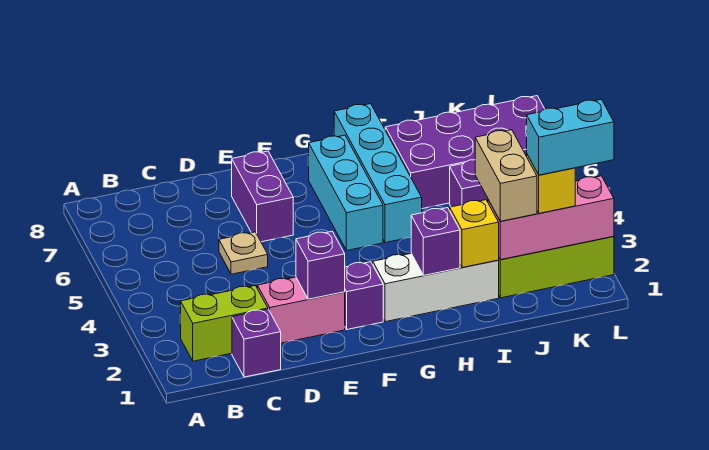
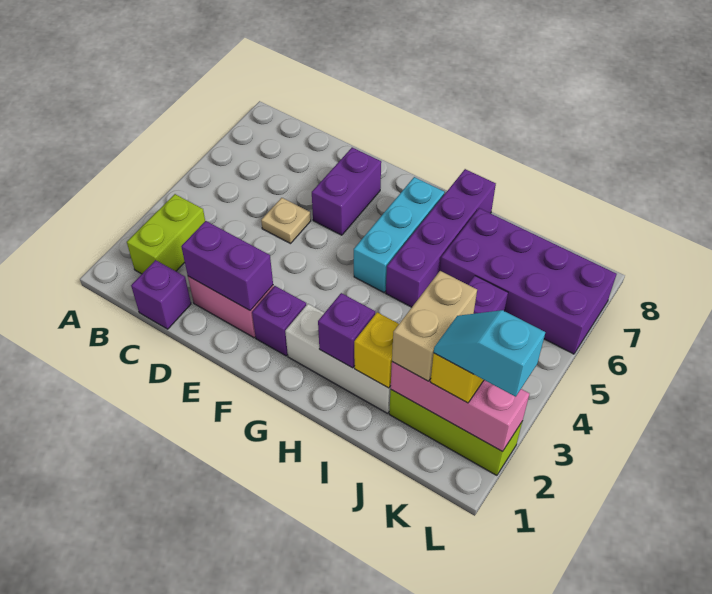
lime brick B2:C2 level 1 -> lime brick B2:B3 level 1
purple brick E2 level 2 -> purple brick D2:E2 level 2
cyan brick H5:H8 level 1 -> purple brick H5:H8 level 1
cyan brick K2:L2 level 4 -> cyan slope K2:L2 level 4 top L

